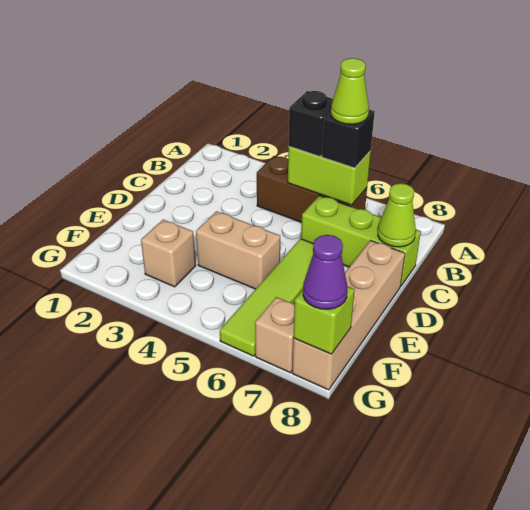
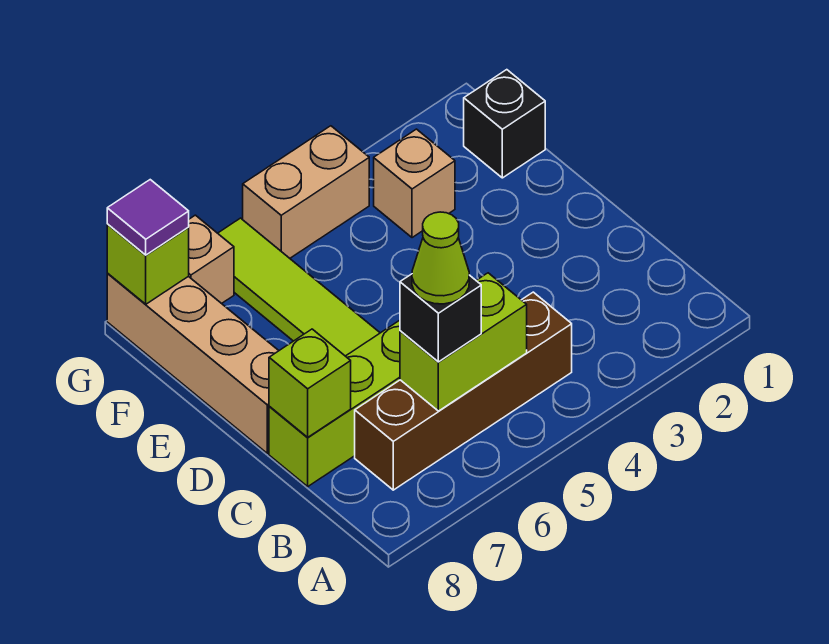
brown brick B4:B6 level 1 -> brown brick B4:B7 level 1
black brick B5 level 3 -> black brick F1 level 1
lime cone C8 level 2 -> lime brick C8 level 2
tan brick E4:E5 level 1 -> tan brick G4:G5 level 1
purple cone G8 level 3 -> purple tile G8 level 3

